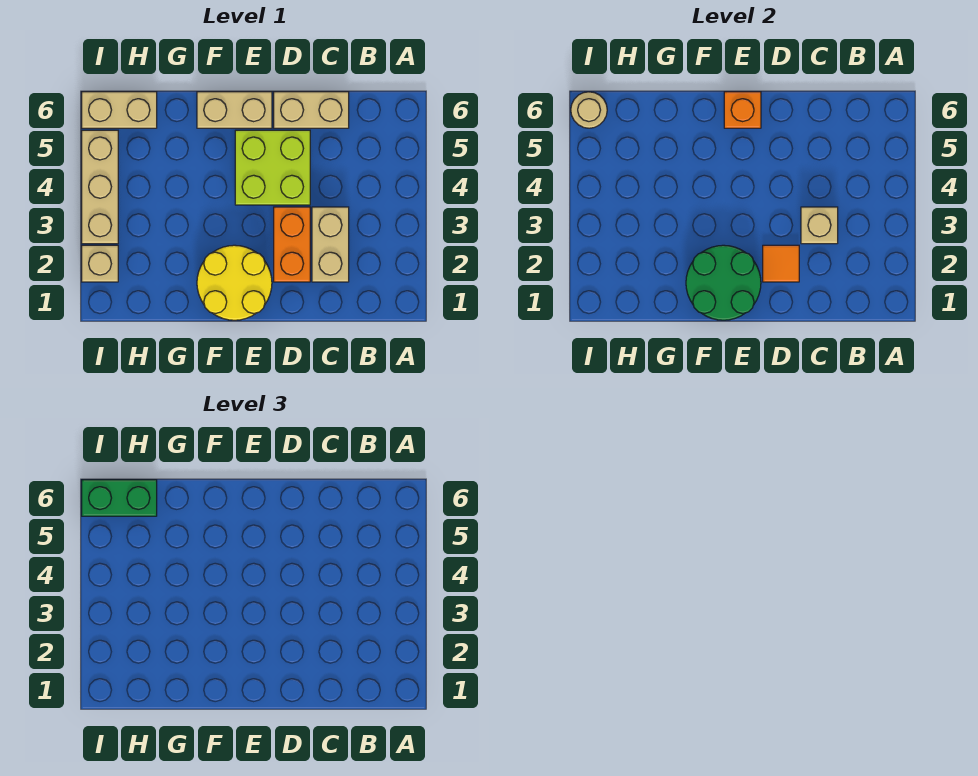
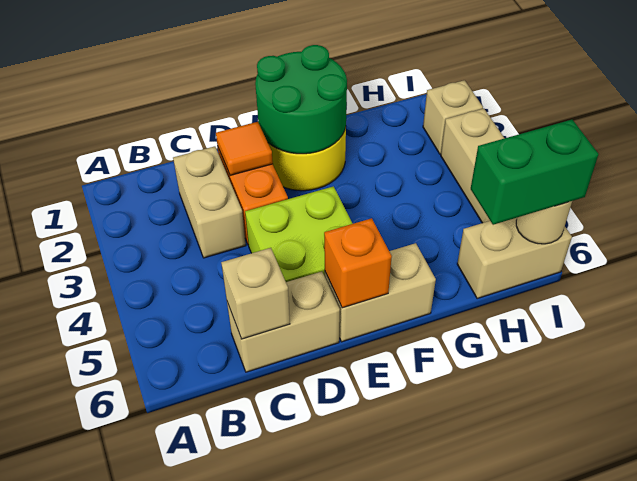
tan brick C3 level 2 -> tan brick C6 level 2

